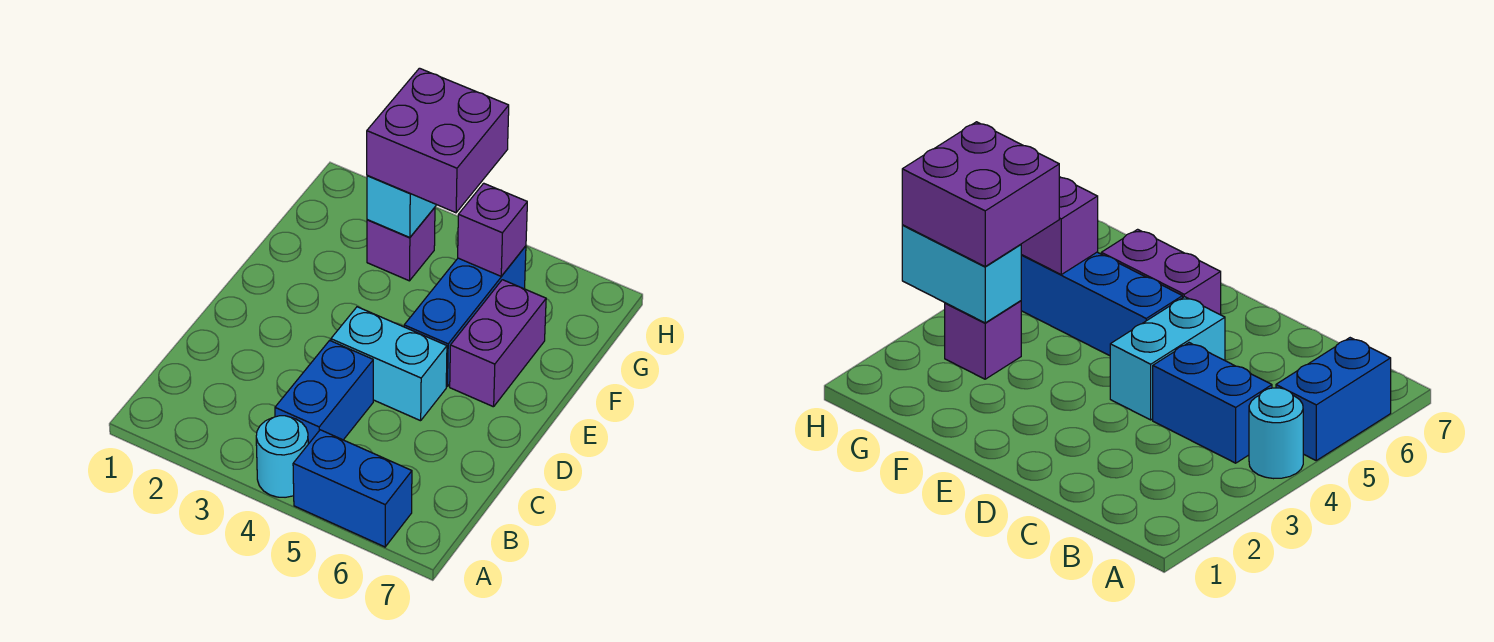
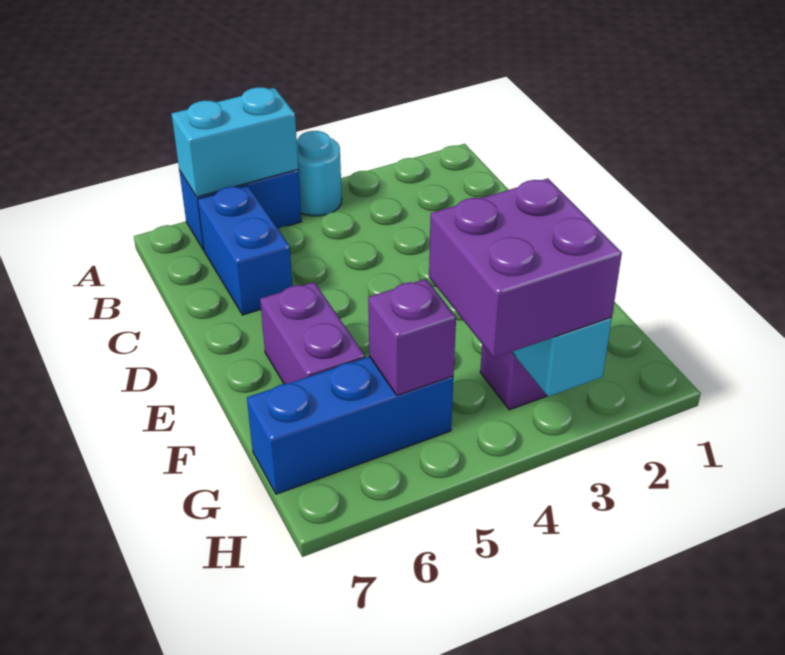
blue brick B4:C4 level 1 -> blue brick B6:C6 level 1
cyan brick D4:D5 level 1 -> cyan brick A5:A6 level 2
blue brick E5:G5 level 1 -> blue brick G5:G7 level 1

